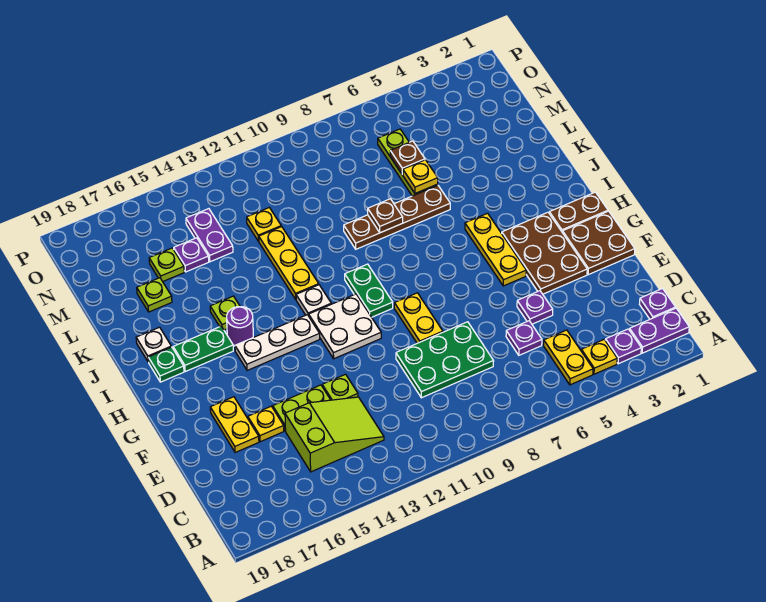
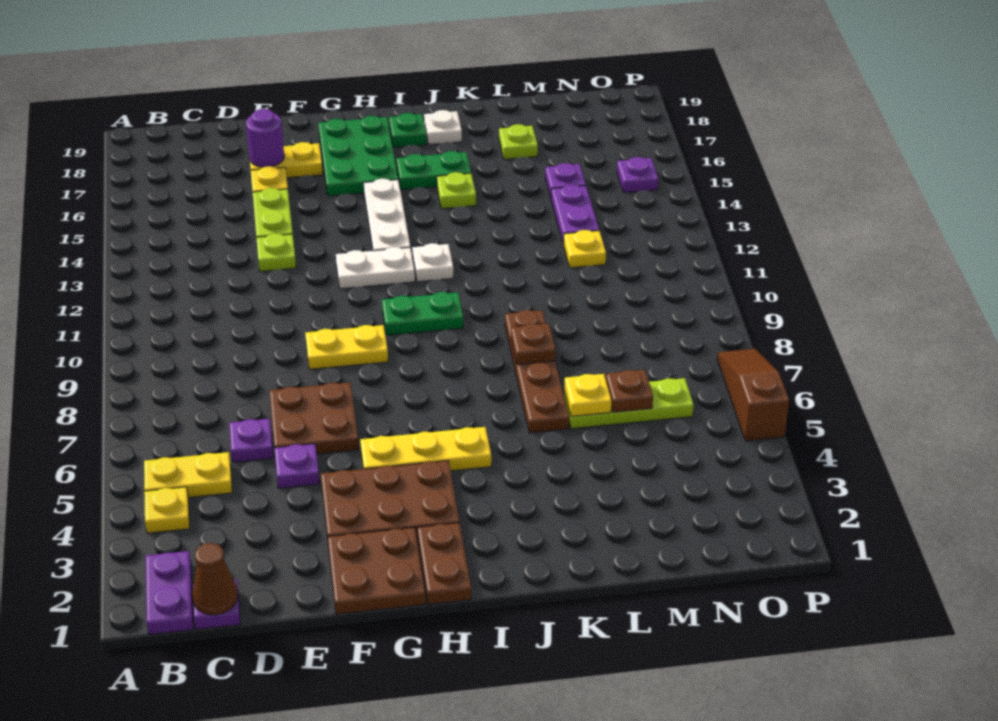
purple plate B3 level 1 -> purple plate O15 level 1
none -> brown cone C1 level 2
lime slope C13:D15 level 1 top 15 -> none
green plate D8:E10 level 1 -> green plate G16:H18 level 1
none -> brown plate E6:F7 level 1
white plate G11:H12 level 1 -> white plate G12:H12 level 1
purple round brick I15 level 1 -> purple round brick E17 level 2
green plate I16:I17 level 1 -> green plate I16:J16 level 1
yellow plate J12:L12 level 1 -> none
purple plate M14:N14 level 1 -> purple plate M13:M14 level 1
lime plate M16 level 1 -> none
none -> brown slope P5:P7 level 1 top 5

